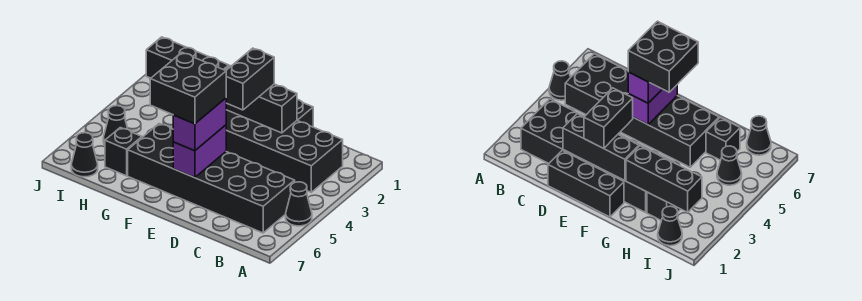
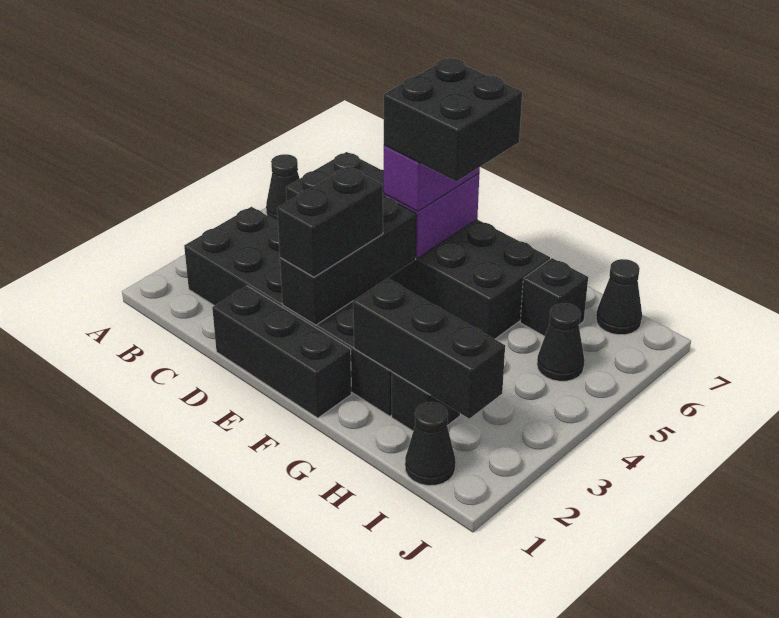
black brick D2:F2 level 2 -> black brick E2:E4 level 2

